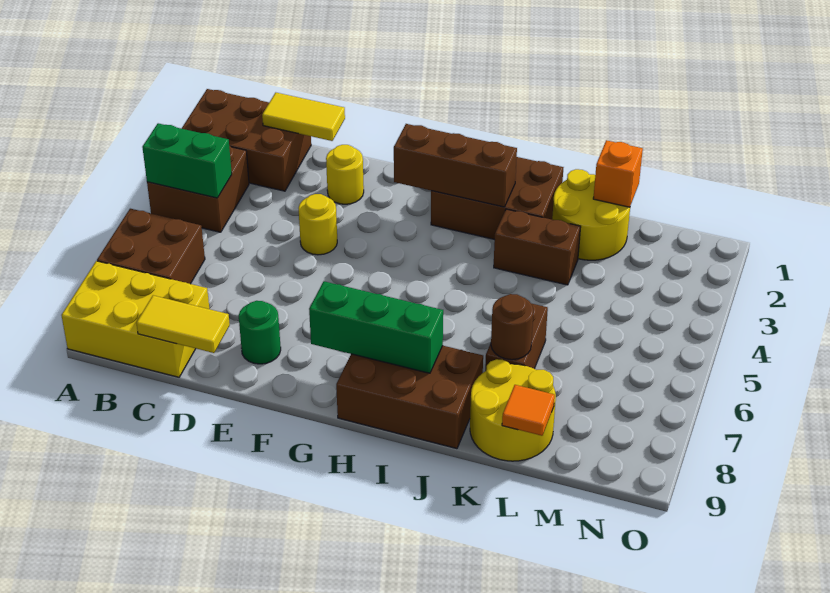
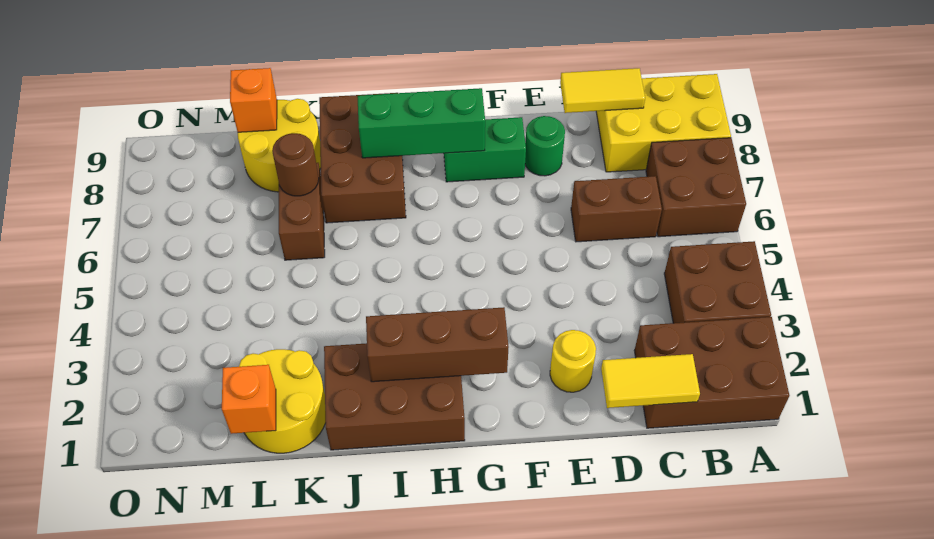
green brick A4:B4 level 2 -> green brick F8:G8 level 1
yellow round brick E4 level 1 -> none
brown brick H8:J9 level 1 -> brown brick I7:J9 level 1
brown brick J3:K3 level 1 -> brown brick C6:D6 level 1
orange tile L9 level 2 -> orange brick L9 level 2

